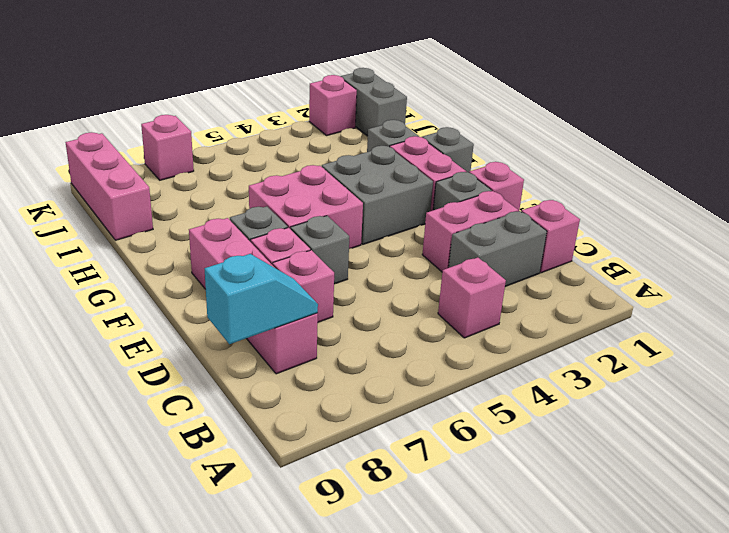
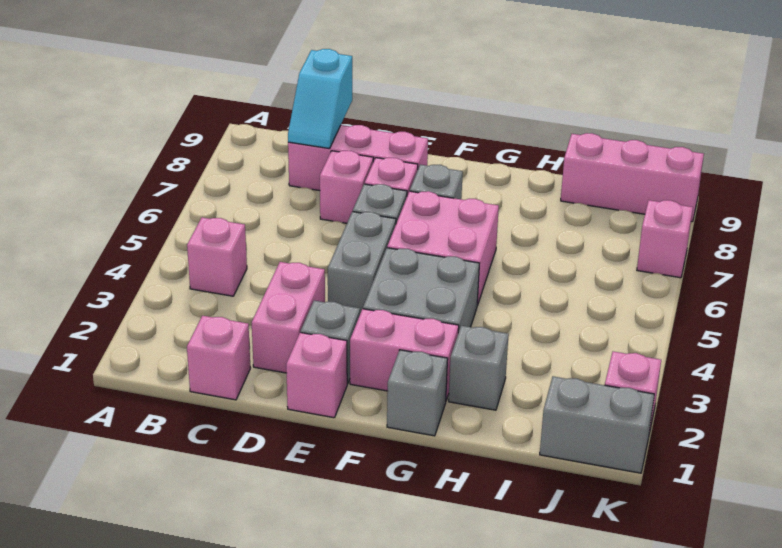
grey brick C2:C3 level 1 -> grey brick E4:E5 level 1
pink brick C8:F8 level 1 -> pink brick C8:E8 level 1

